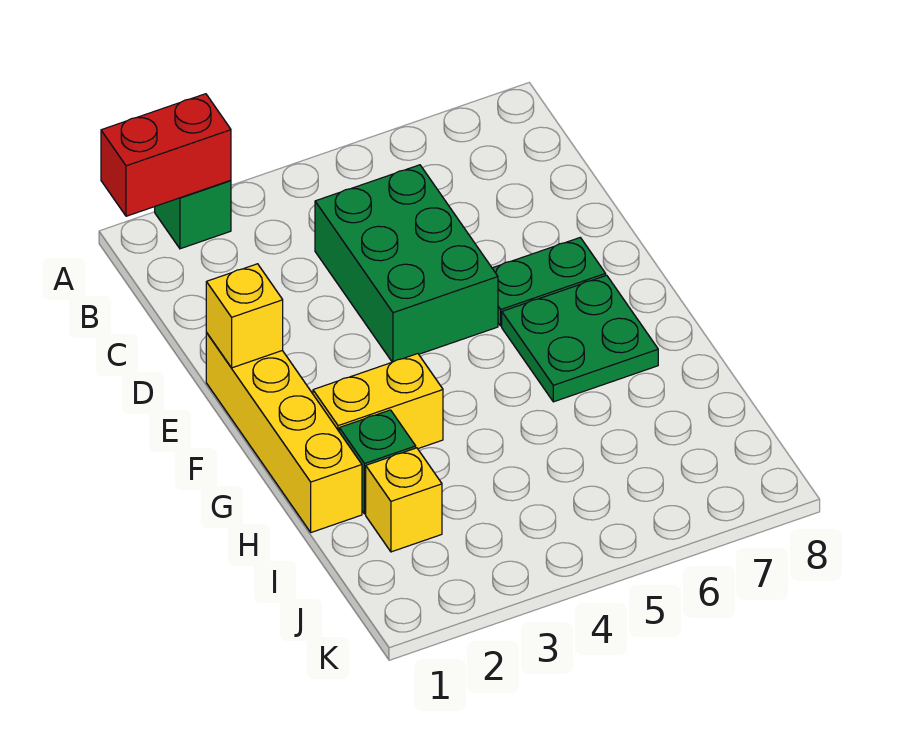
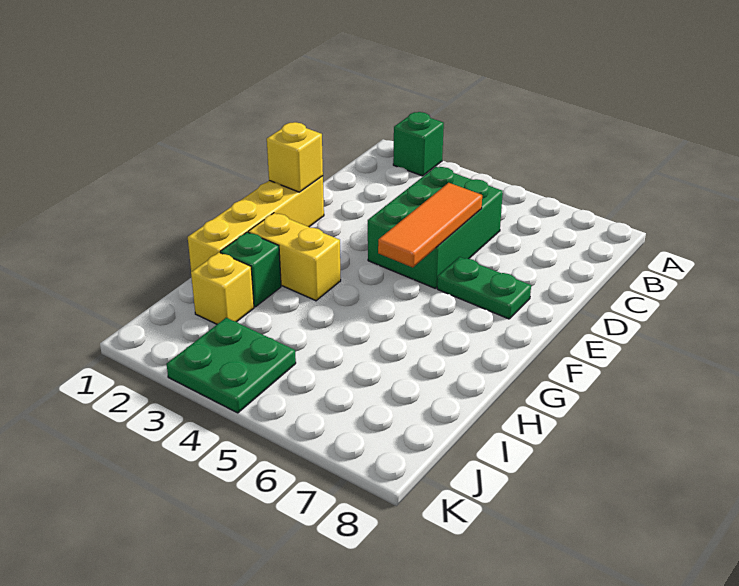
red brick A1:A2 level 2 -> none
none -> orange tile D5:F5 level 2
green plate F6:G7 level 1 -> green plate J3:K4 level 1

